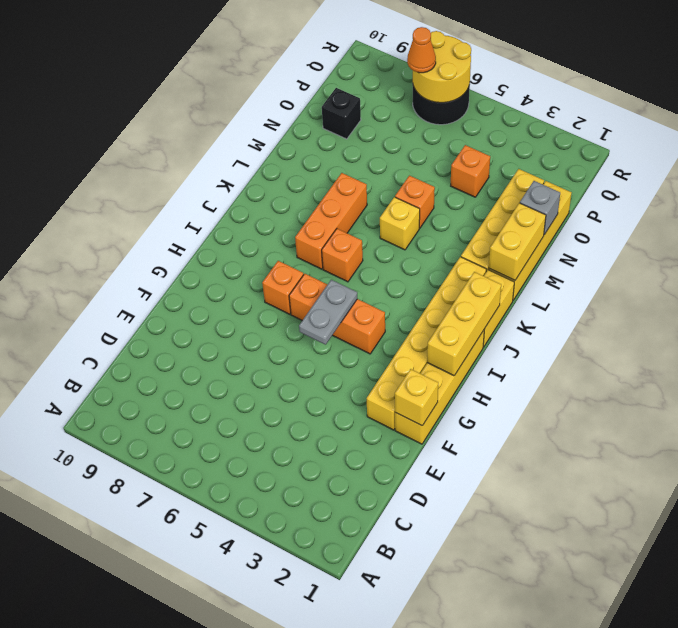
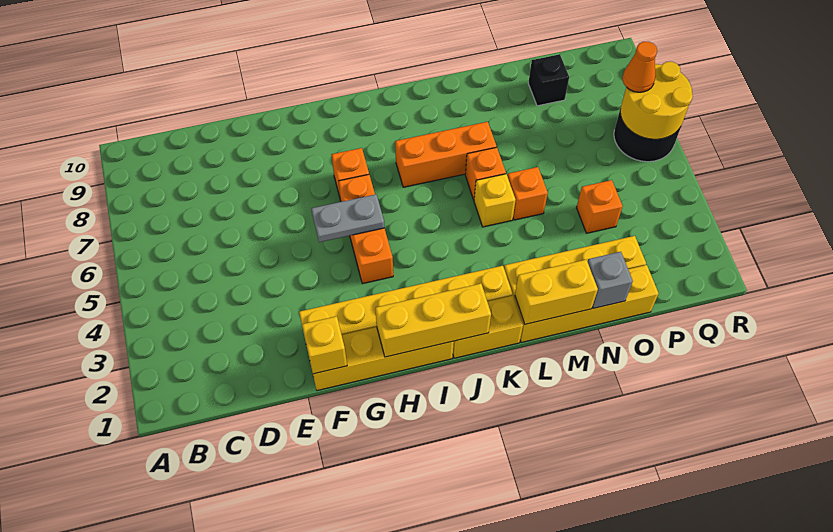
orange brick J6 level 1 -> orange brick L6 level 1

